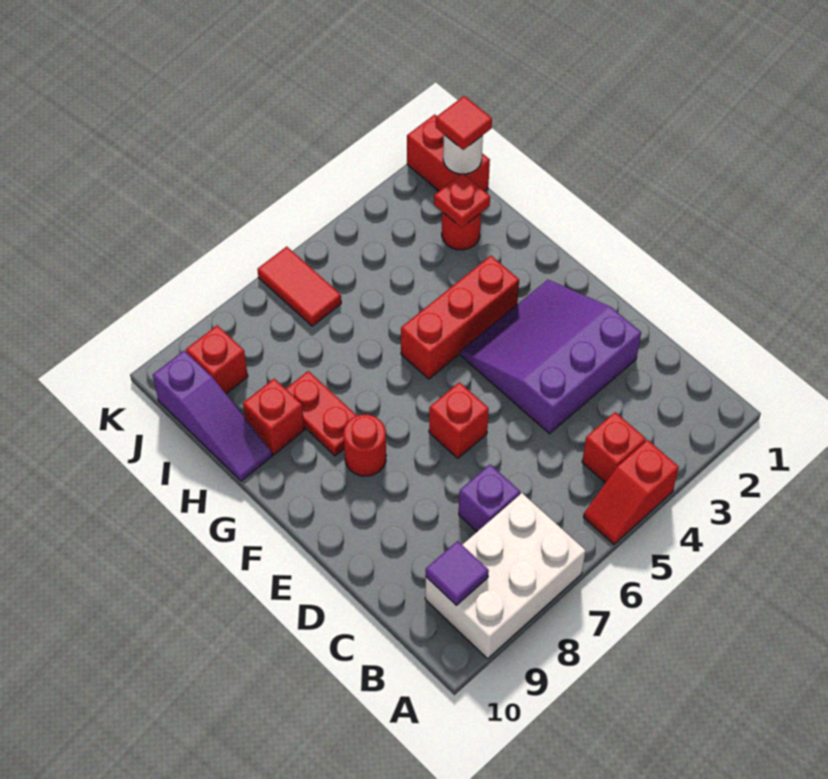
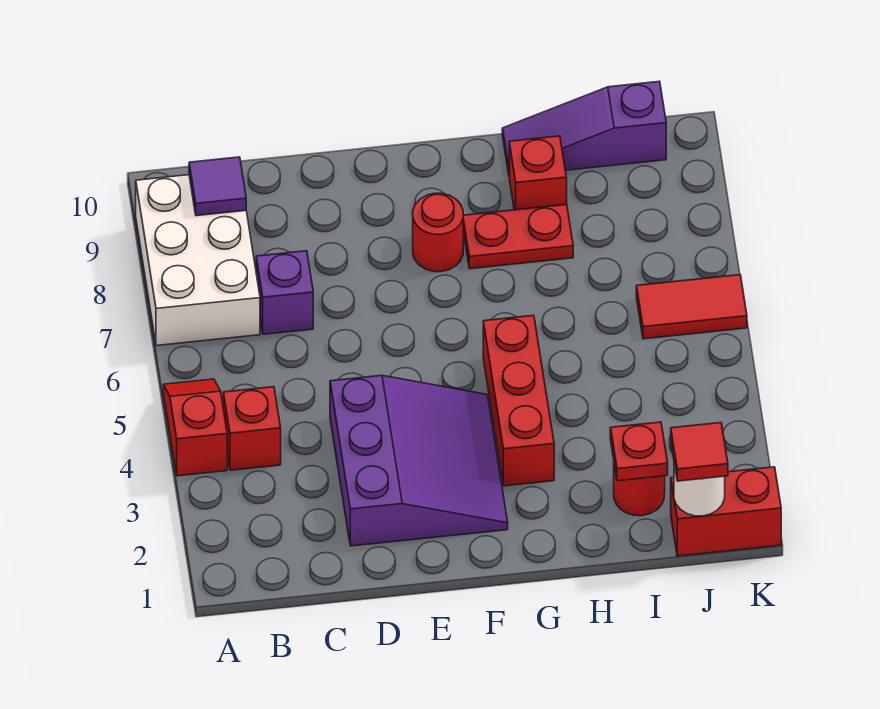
red brick E6 level 1 -> none
red brick J9 level 1 -> none

